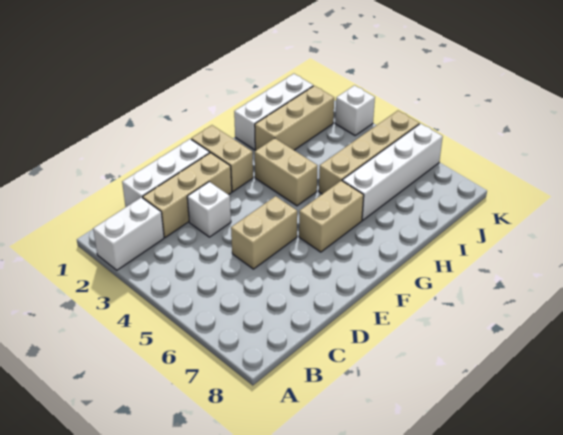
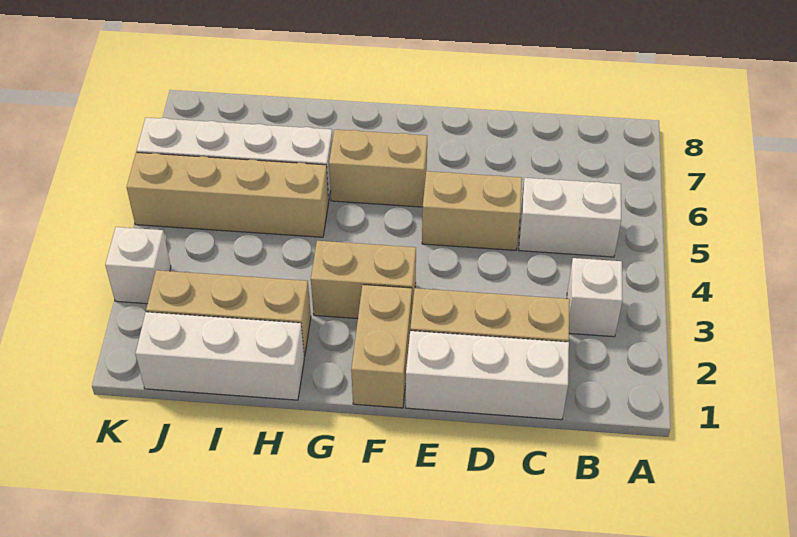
white brick A2:B2 level 1 -> white brick B5:C5 level 1
white brick D3 level 1 -> white brick B3 level 1
tan brick G3:G4 level 1 -> tan brick F3:G3 level 1

